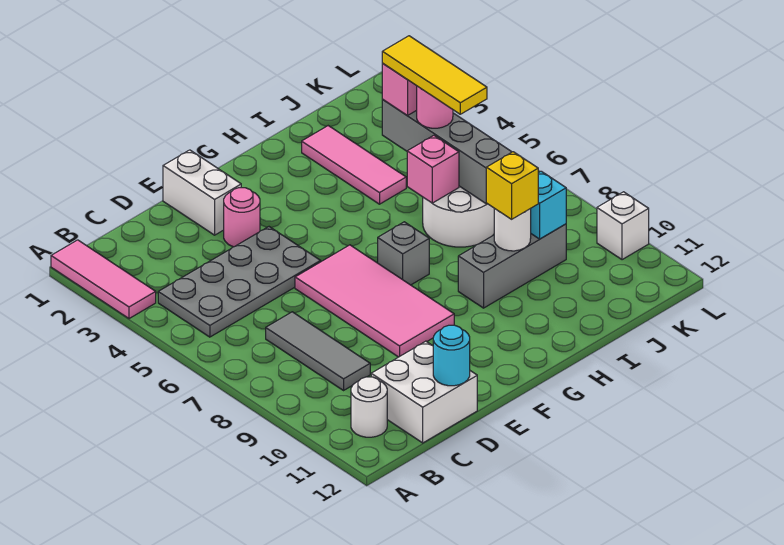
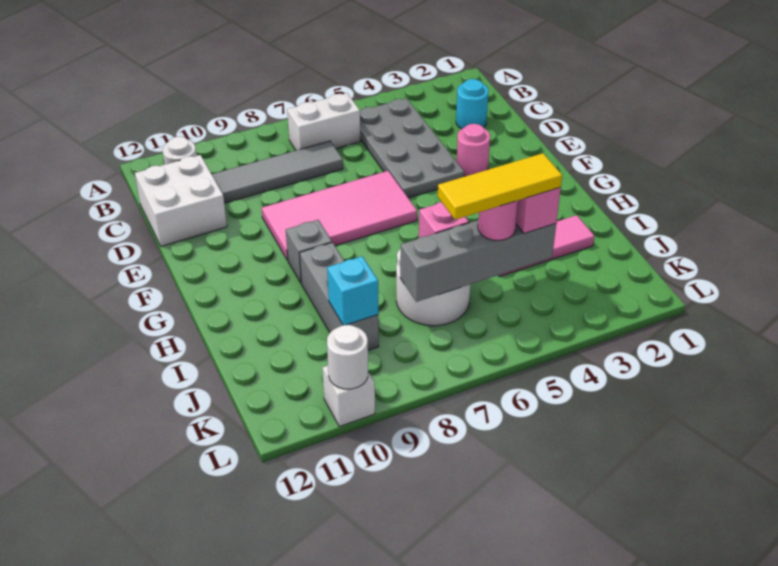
pink tile A1:A3 level 1 -> none
grey tile C7:C9 level 1 -> grey tile C7:C10 level 1
cyan round brick D12 level 2 -> cyan round brick C2 level 1
white brick E1:E2 level 1 -> white brick B6:B7 level 1
grey brick G7 level 1 -> grey brick G9 level 1
white round brick I9 level 2 -> white round brick L10 level 2
yellow brick I9 level 3 -> none

